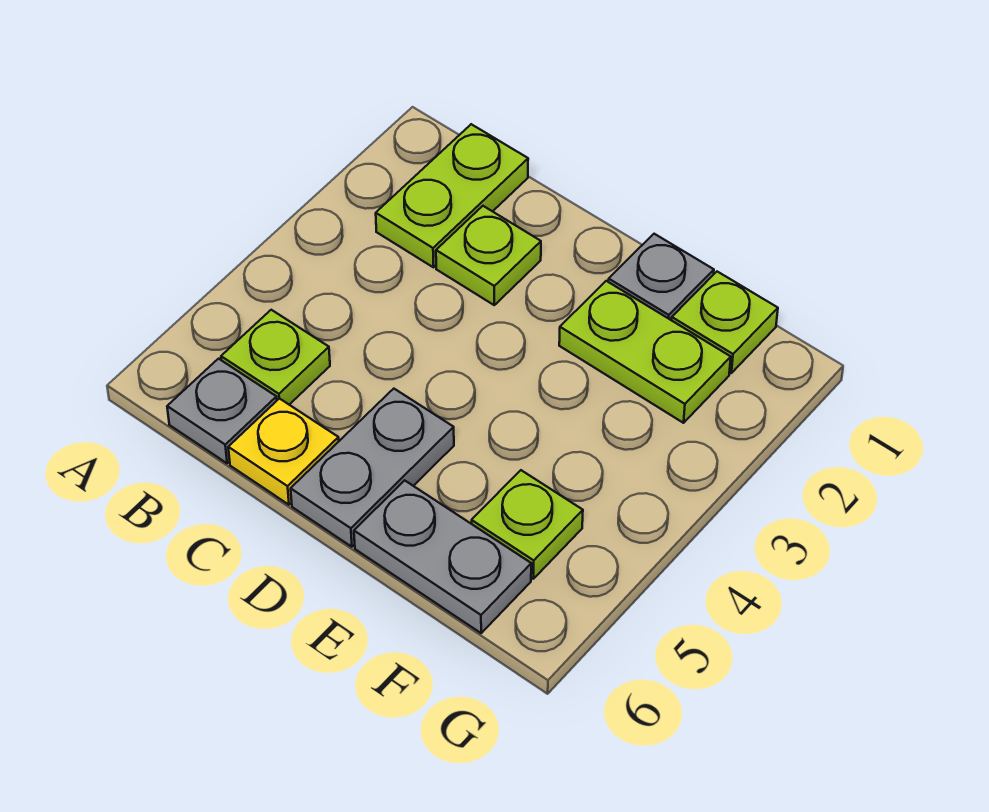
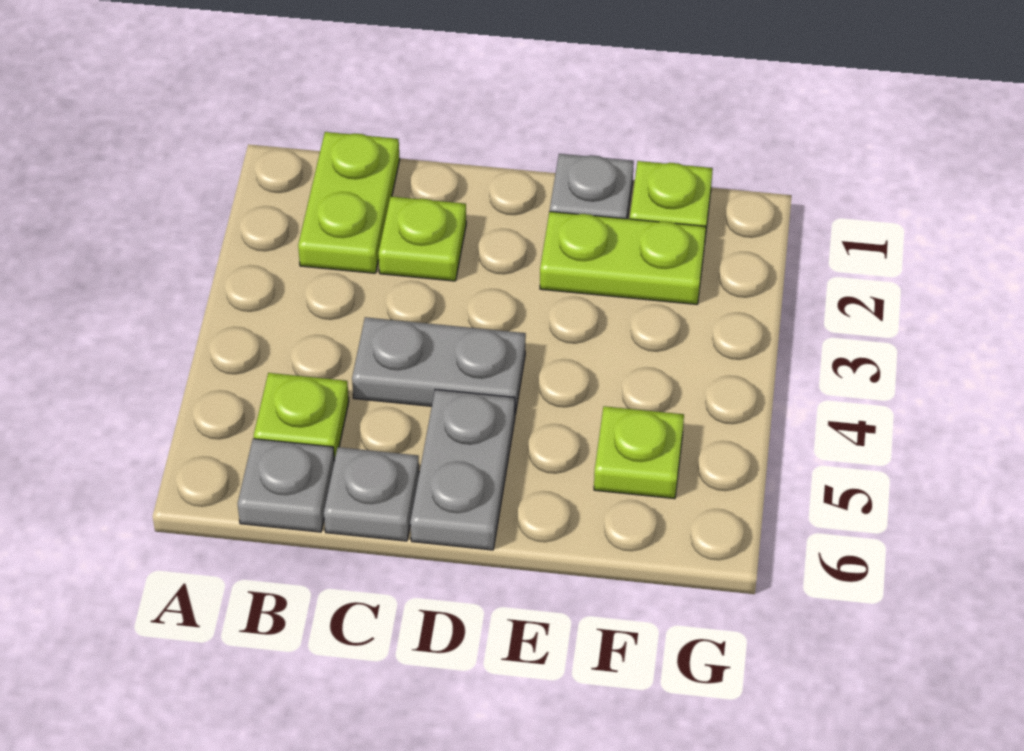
yellow plate C6 level 1 -> grey plate C6 level 1
grey plate E6:F6 level 1 -> grey plate C4:D4 level 1

